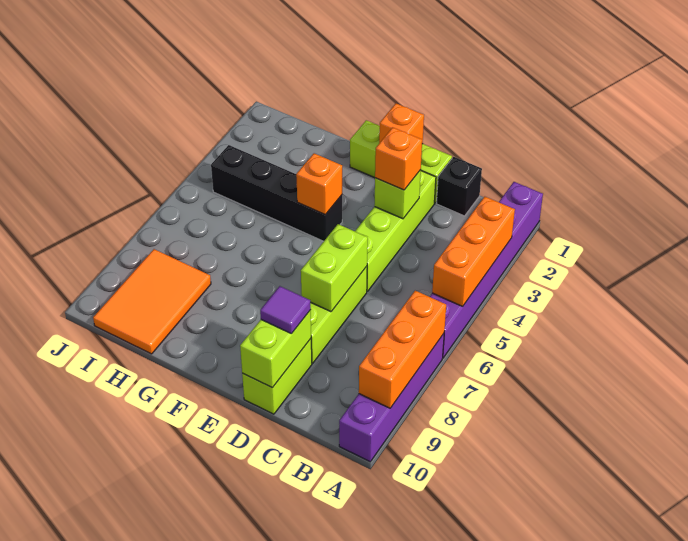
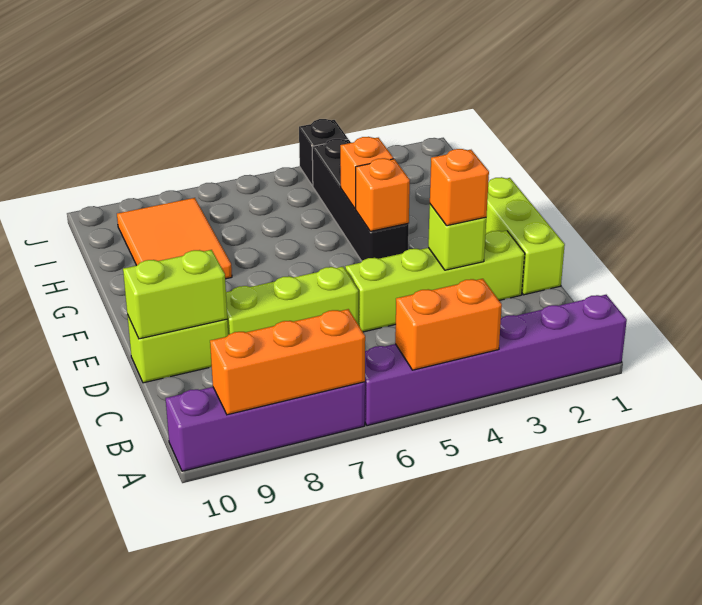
orange brick A3:A5 level 2 -> orange brick A4:A5 level 2
black brick C1 level 1 -> black brick J4 level 1
lime brick D6:D7 level 2 -> none
purple tile D9 level 3 -> none
orange brick E1 level 2 -> orange brick G4 level 2
orange tile H8:I10 level 1 -> orange tile G8:I9 level 1

